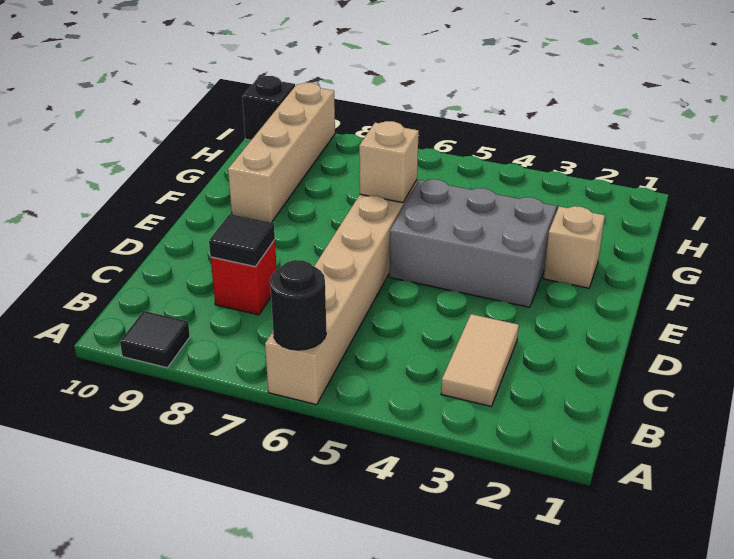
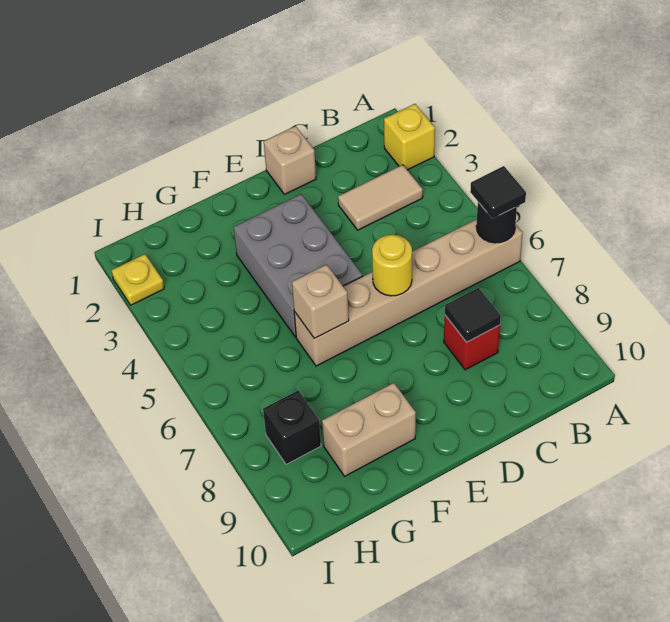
none -> yellow brick A2 level 1
black tile A9 level 1 -> black tile A6 level 3
none -> yellow round brick D6 level 2
tan brick F2 level 1 -> tan brick D1 level 1
tan brick F9:I9 level 1 -> tan brick F9:G9 level 1
none -> yellow plate I2 level 1
black brick I10 level 1 -> black brick H8 level 1

